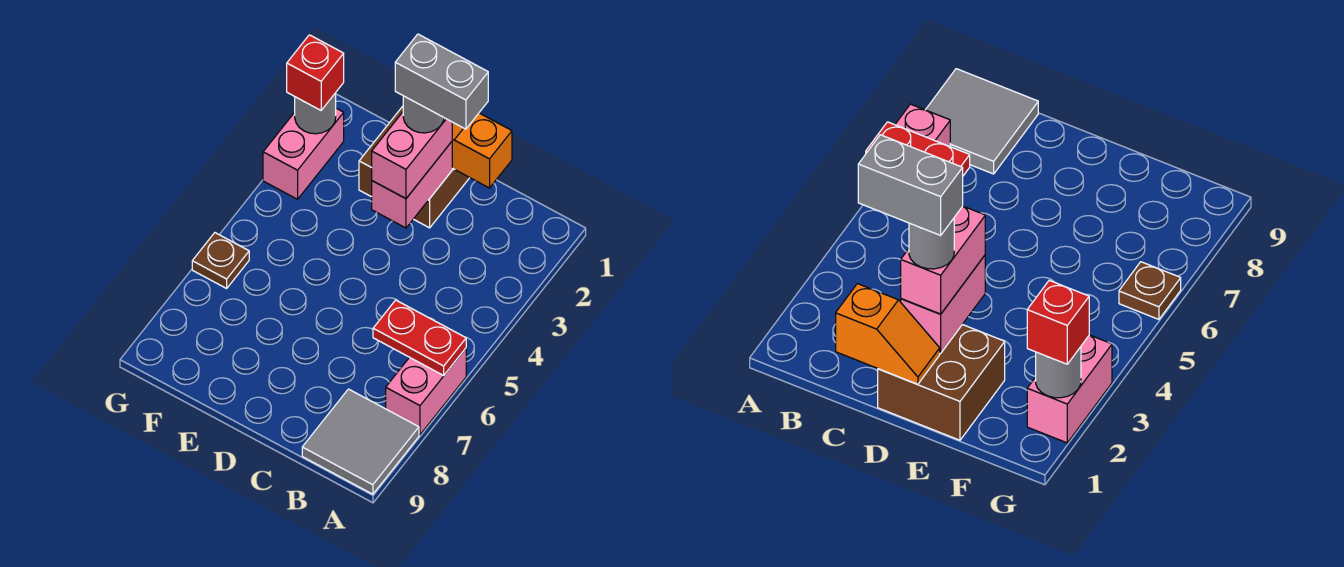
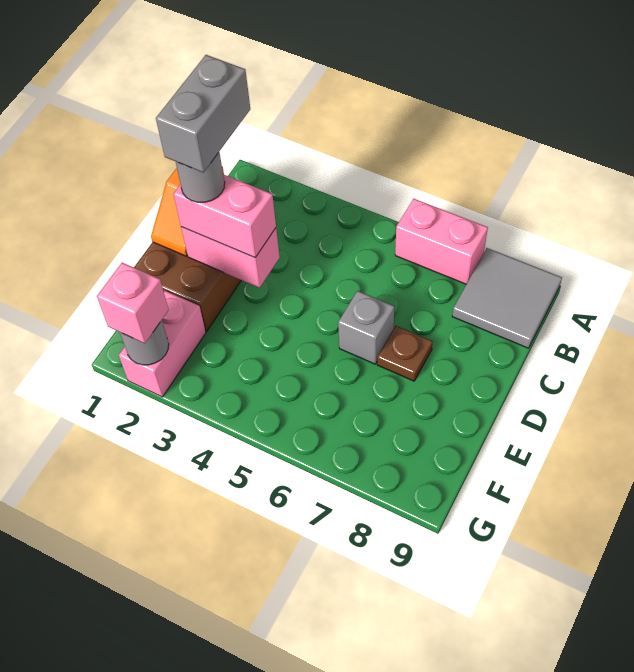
red plate A6:B6 level 2 -> none
none -> grey brick D6 level 1
pink brick G2:G3 level 1 -> pink brick F2:G2 level 1
red brick G2 level 3 -> pink brick G2 level 3
brown plate G6 level 1 -> brown plate D7 level 1

